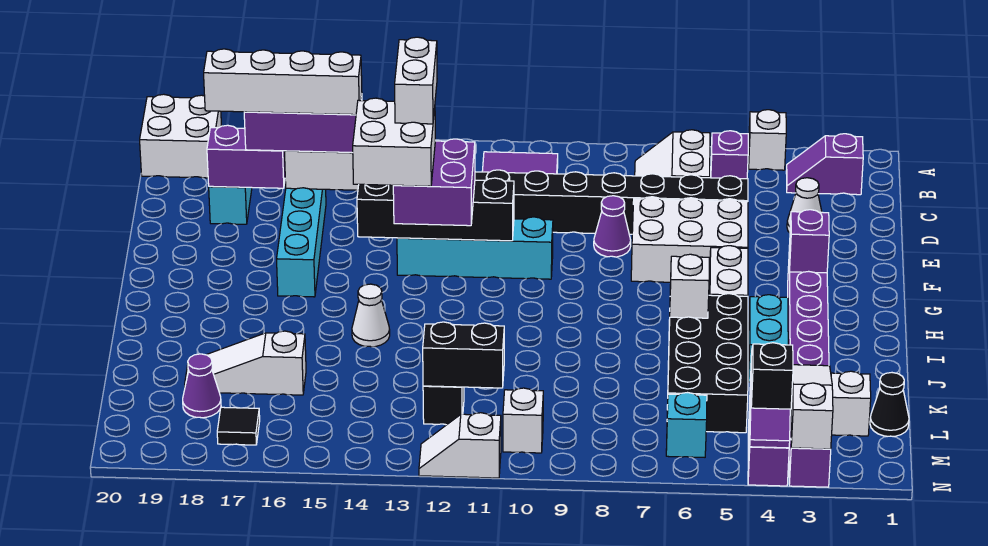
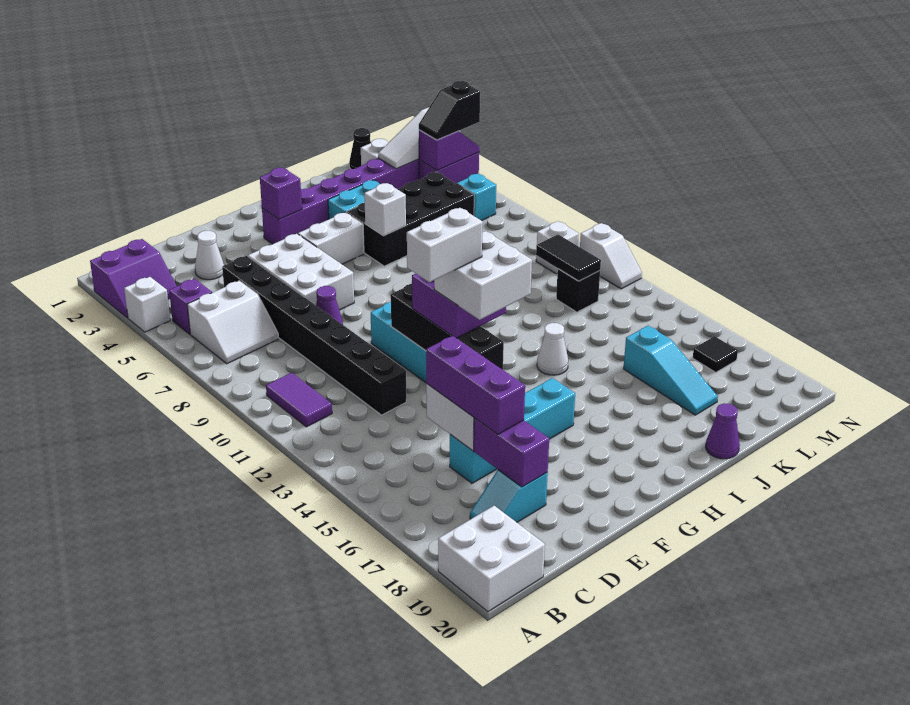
purple slope B2:B3 level 1 top 2 -> purple slope A2:B3 level 1 top 2
white brick D15:D18 level 4 -> none
white slope K16:K18 level 1 top 16 -> cyan slope K16:K18 level 1 top 16
black brick L11:L12 level 2 -> black tile L11:L12 level 2
purple cone L18 level 1 -> purple cone J20 level 1

